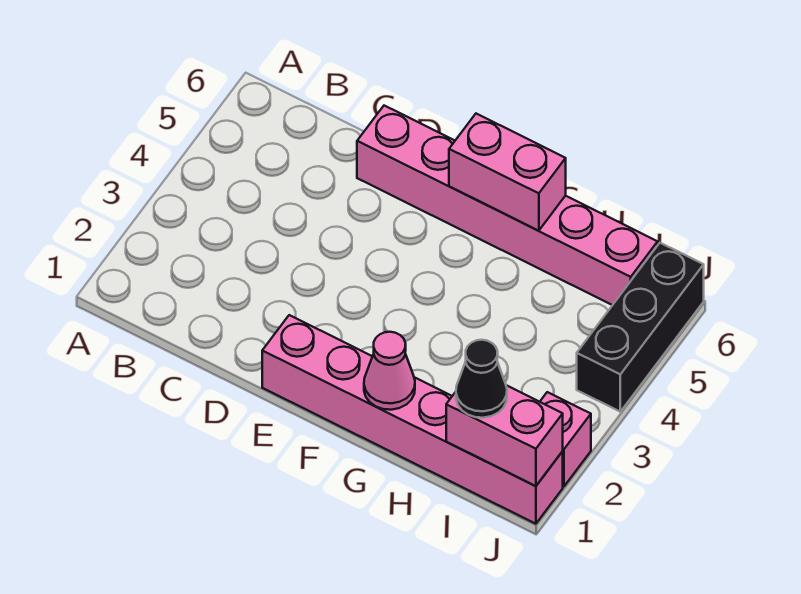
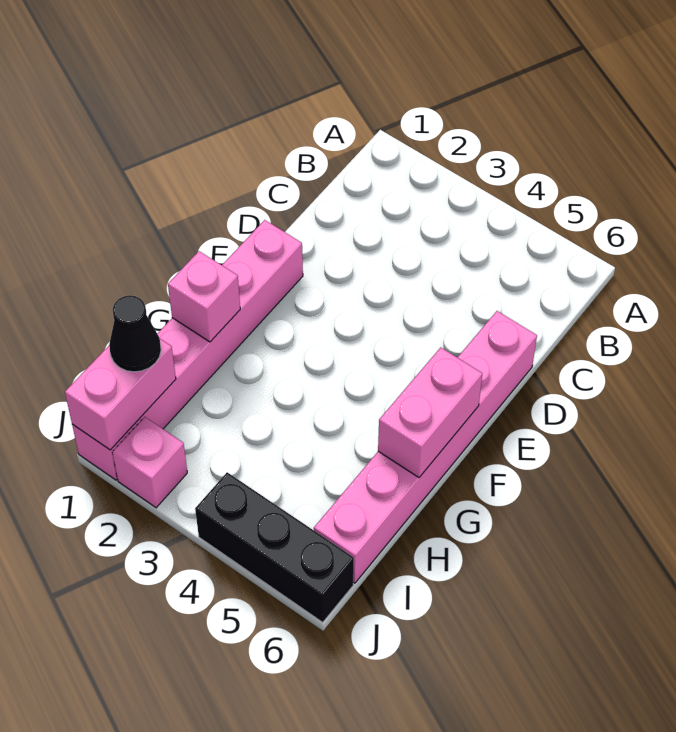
pink cone G1 level 2 -> pink brick G1 level 2

